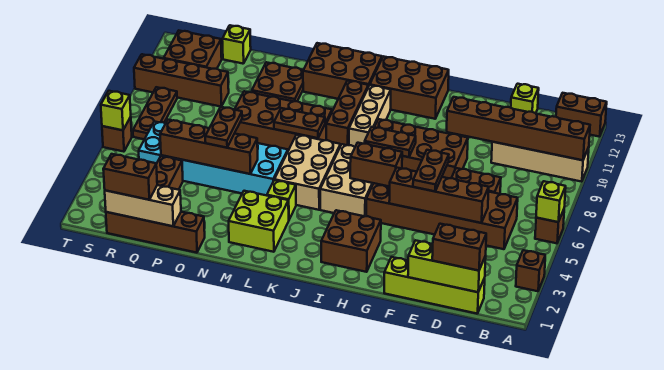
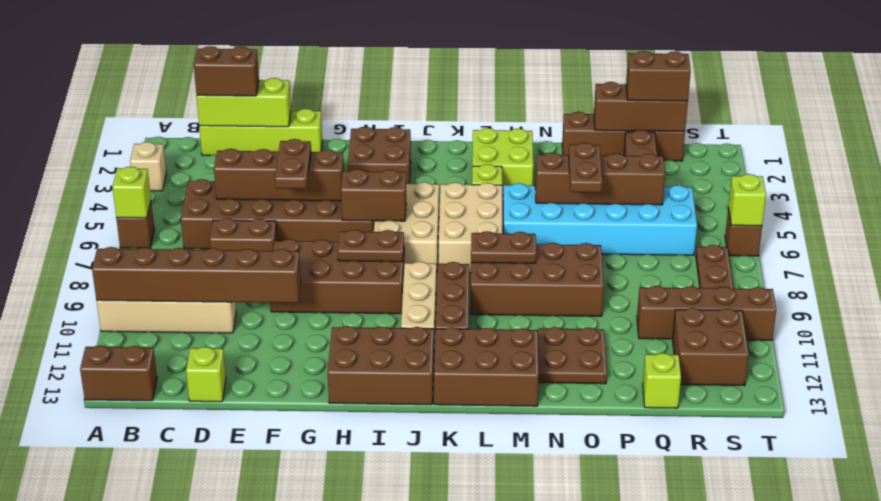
brown brick A3 level 1 -> tan brick A3 level 1
tan brick P1:R1 level 2 -> brown brick P1:R1 level 2

